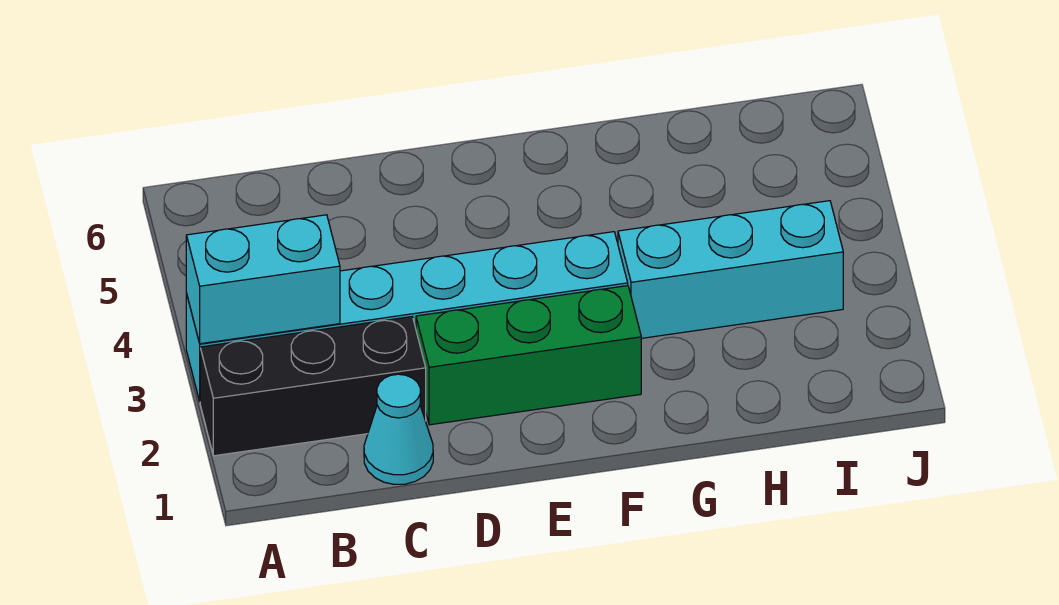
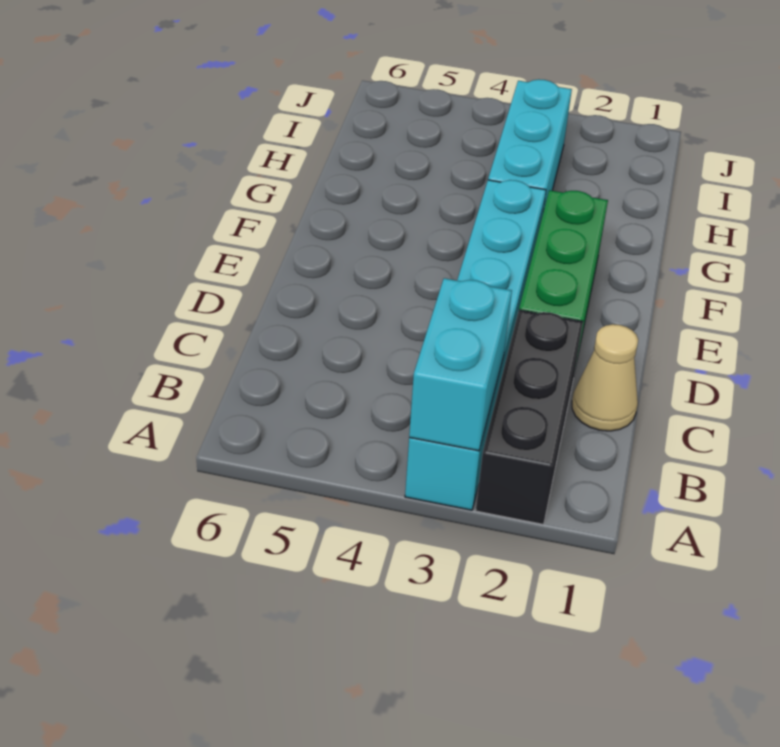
cyan cone C1 level 1 -> tan cone C1 level 1

